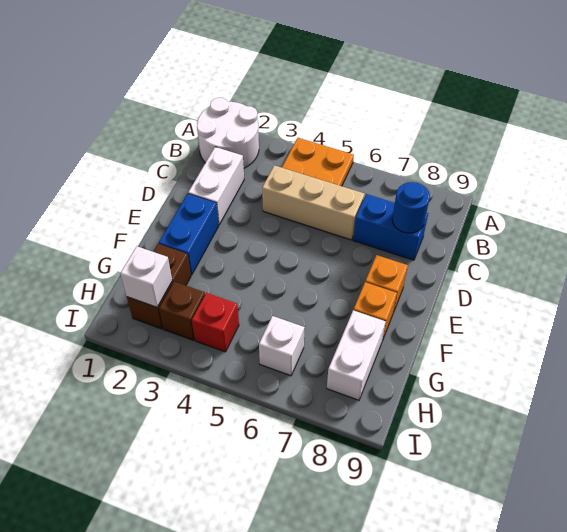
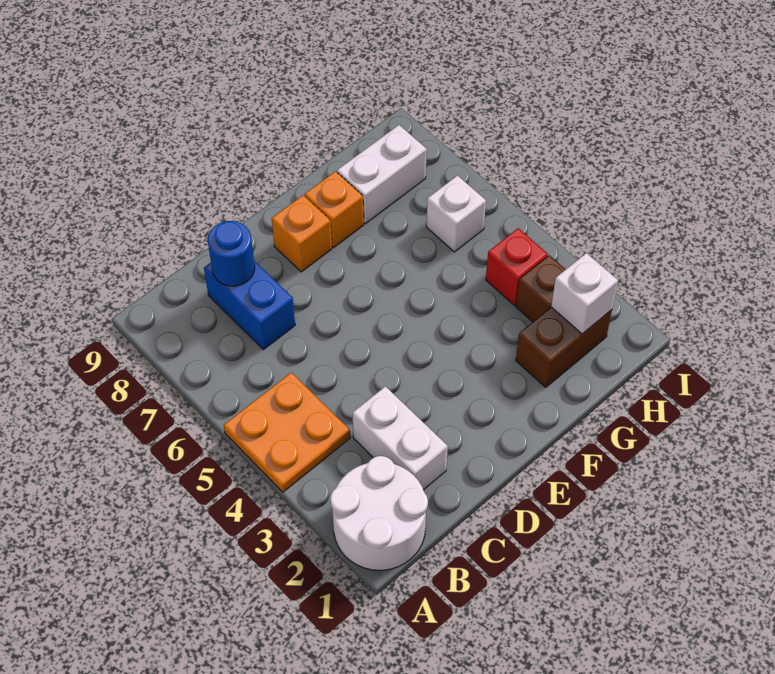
white brick C2:D2 level 1 -> white brick C2:C3 level 1
tan brick C4:C6 level 1 -> none
blue brick E2:F2 level 1 -> none

